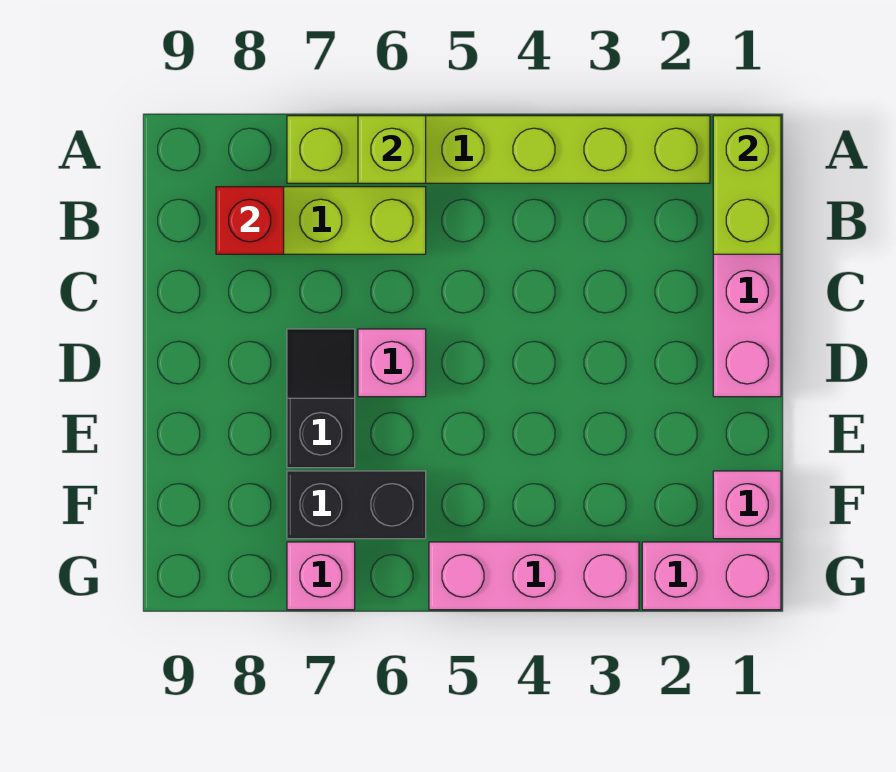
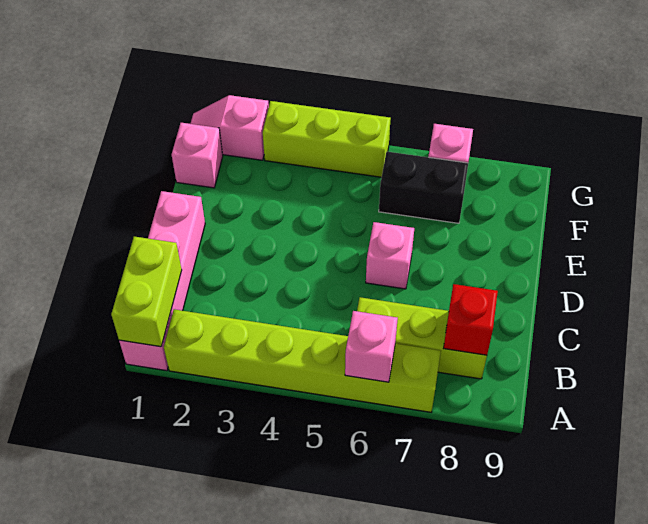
lime brick A6 level 2 -> pink brick A6 level 2
black slope D7:E7 level 1 top E -> none
pink brick G1:G2 level 1 -> pink slope G1:G2 level 1 top 2
pink brick G3:G5 level 1 -> lime brick G3:G5 level 1

